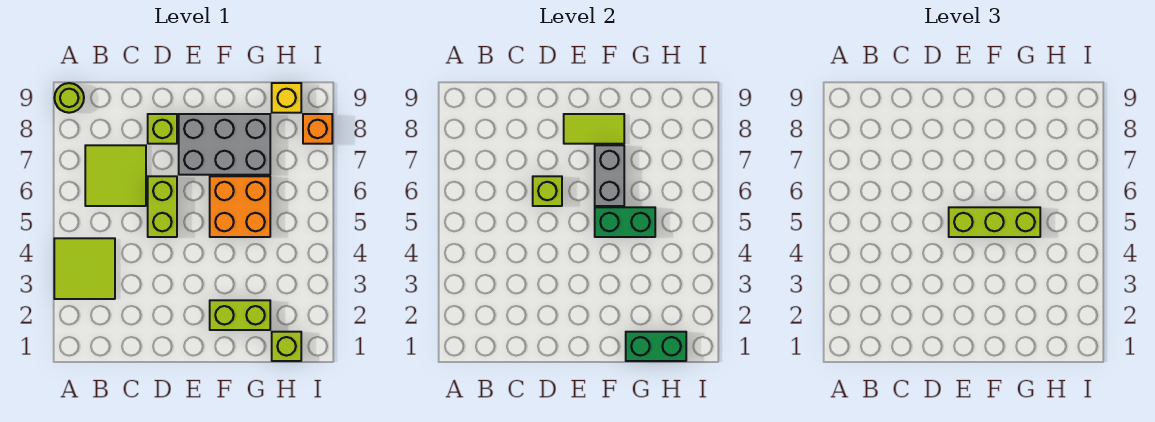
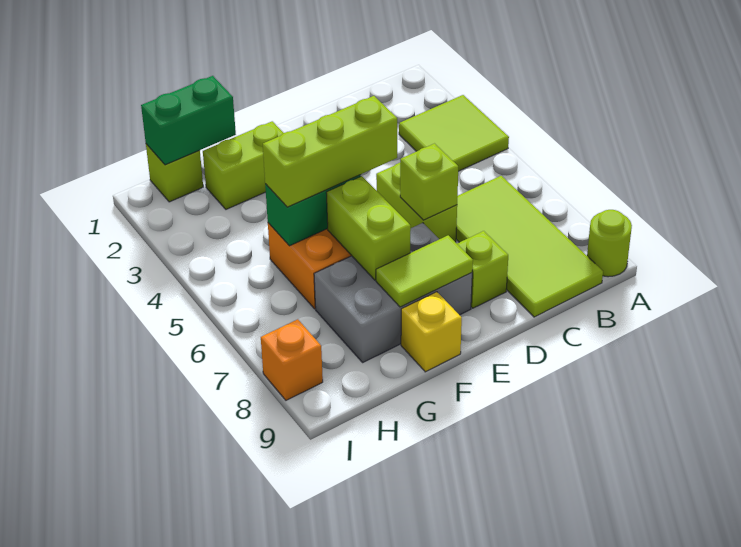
lime tile B6:C7 level 1 -> lime tile B6:C9 level 1
grey brick F6:F7 level 2 -> lime brick F6:F7 level 2
yellow brick H9 level 1 -> yellow brick F9 level 1

